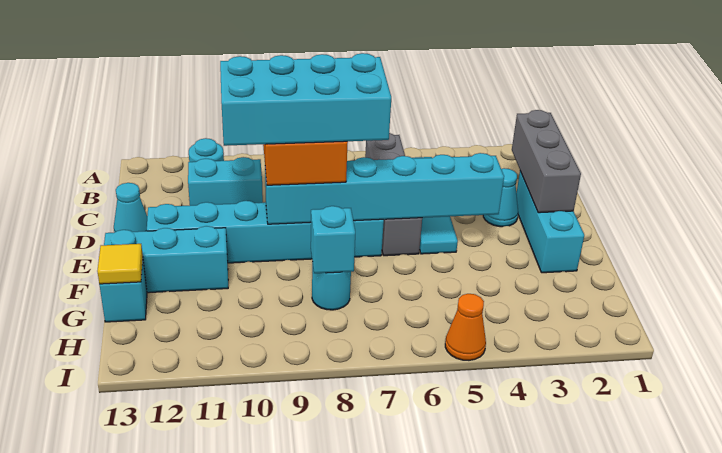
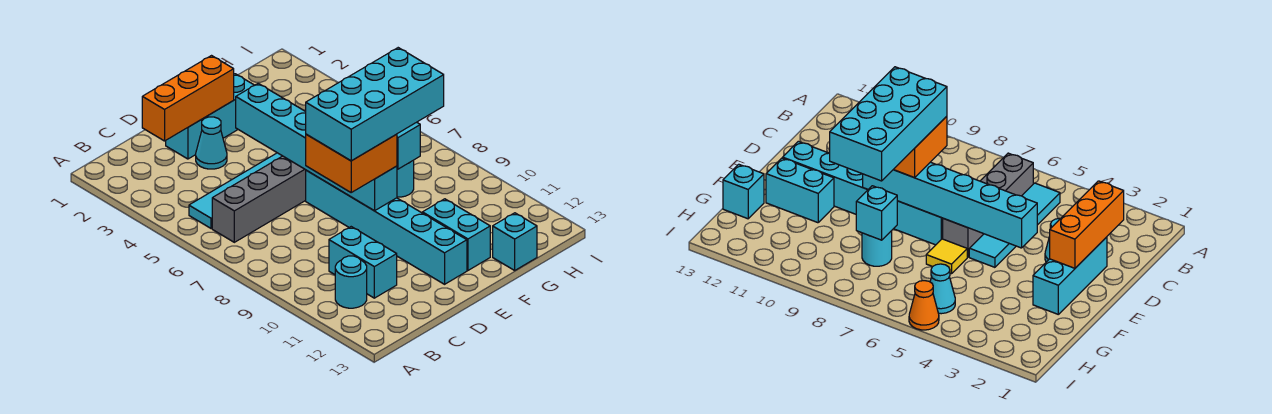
grey brick C2:E2 level 2 -> orange brick C2:E2 level 2
cyan brick D7:E10 level 4 -> cyan brick D8:G9 level 4
cyan cone D13 level 1 -> cyan cone H5 level 1
cyan brick F11:F13 level 1 -> cyan brick F11:F12 level 1
yellow tile G13 level 2 -> yellow tile F6 level 1

